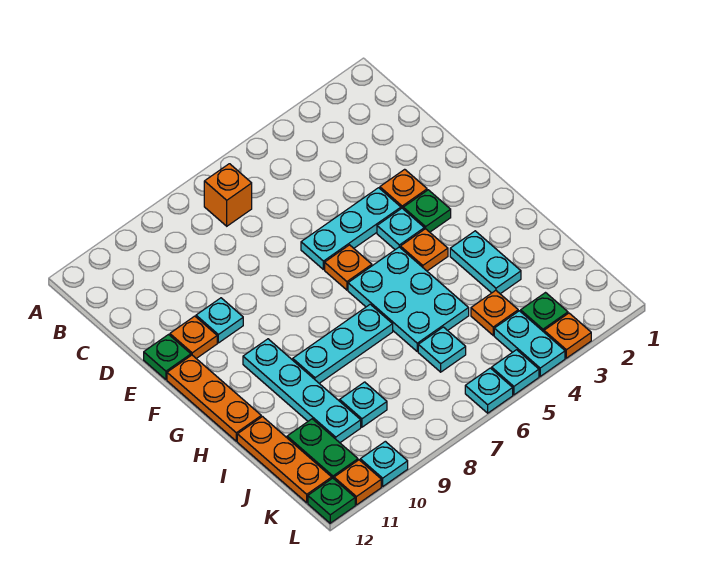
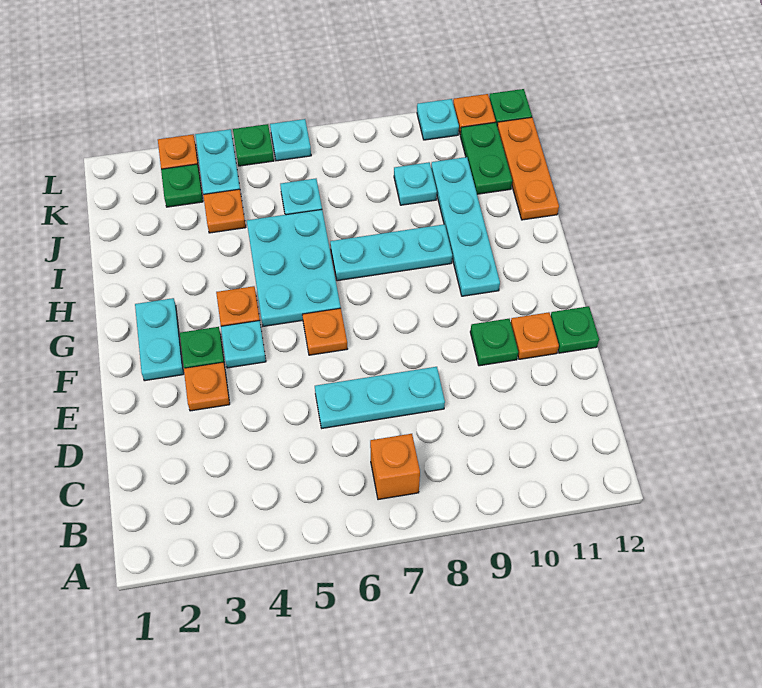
cyan plate E4:E6 level 1 -> cyan plate D6:D8 level 1
cyan plate E10 level 1 -> green plate E10 level 1
orange plate F12:H12 level 1 -> none
cyan plate H3:I3 level 1 -> cyan plate F2:G2 level 1
cyan plate L5 level 1 -> green plate L5 level 1

